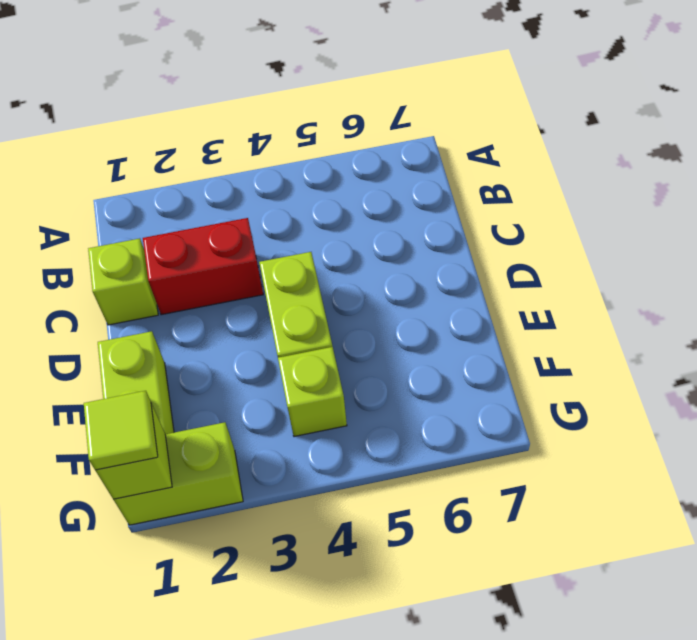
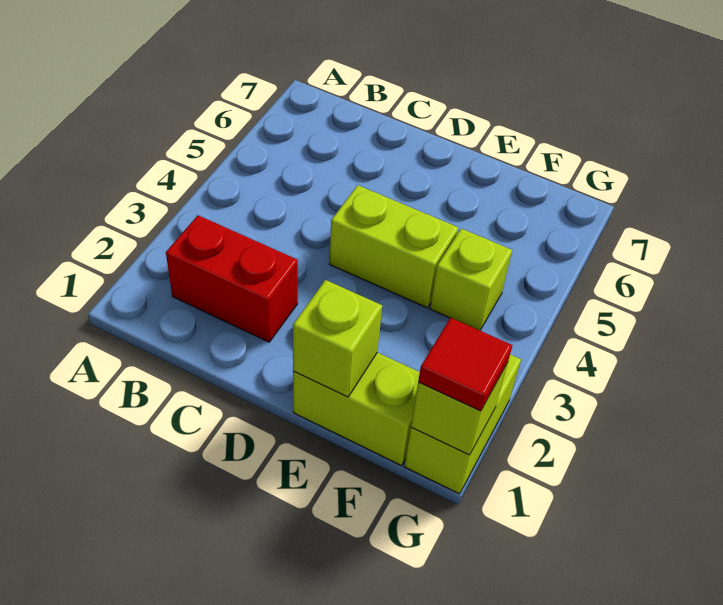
lime brick C1 level 1 -> lime brick E1 level 2
red brick C2:C3 level 1 -> red brick B2:C2 level 1
lime tile G1 level 3 -> red tile G1 level 3

